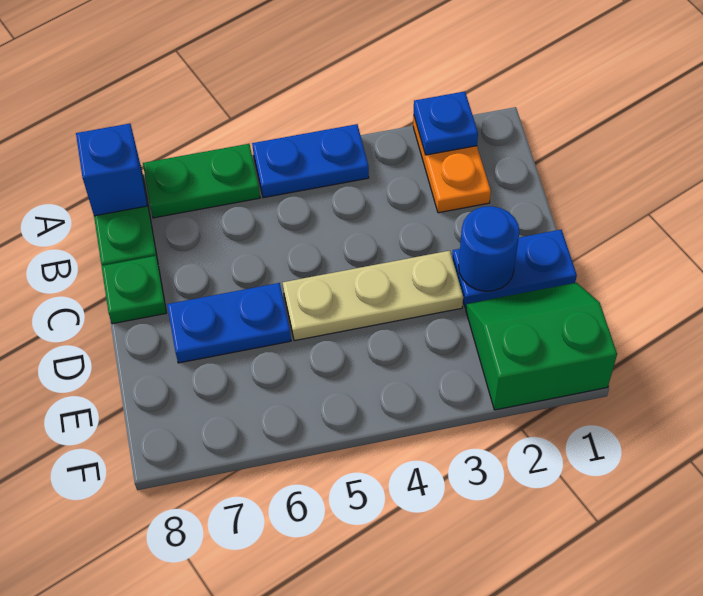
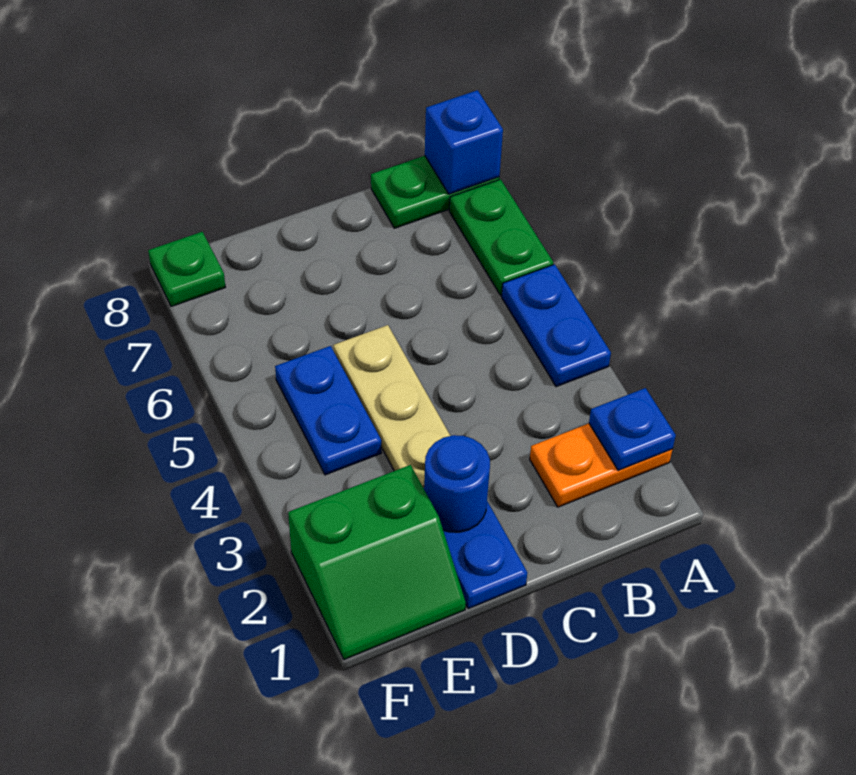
green plate C8 level 1 -> green plate F8 level 1
blue plate D6:D7 level 1 -> blue plate E4:E5 level 1
green slope E1:F2 level 1 top F -> green slope E1:F2 level 1 top 2

